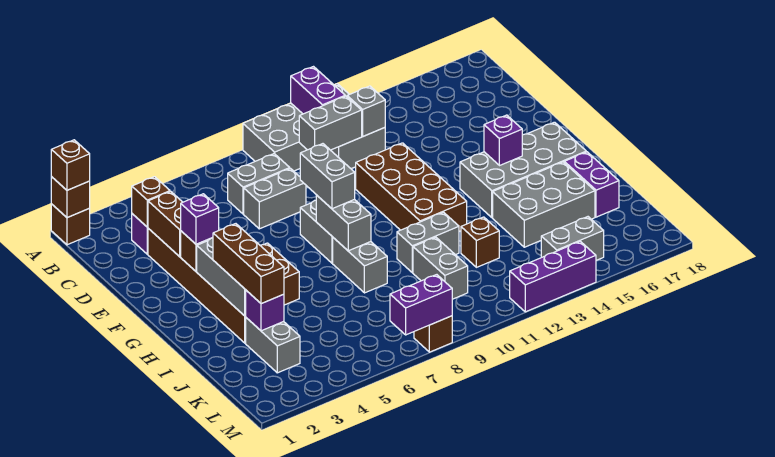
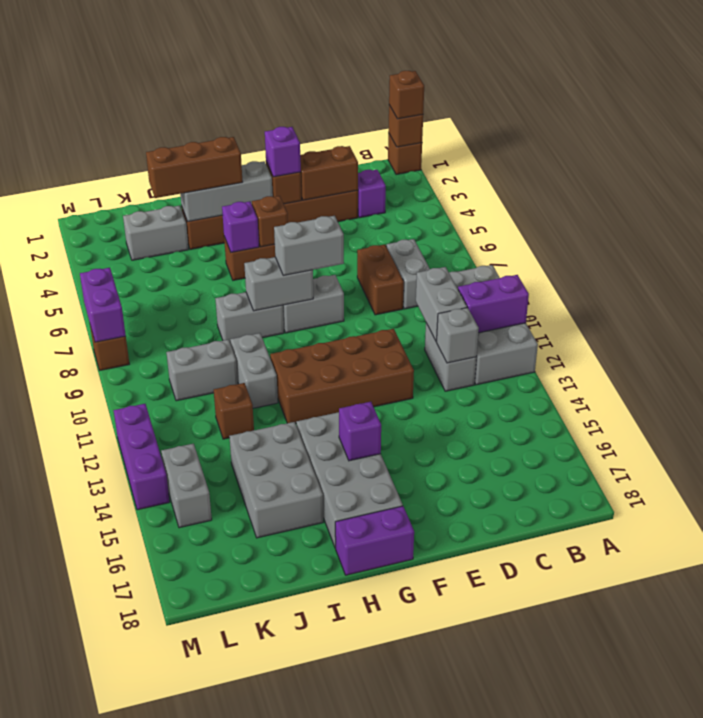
brown brick C3 level 2 -> brown brick G5 level 2
grey brick D7:D8 level 1 -> brown brick D7:D8 level 1
purple brick I17:J17 level 1 -> purple brick G18:H18 level 1
purple brick J3 level 2 -> purple brick H5 level 2

